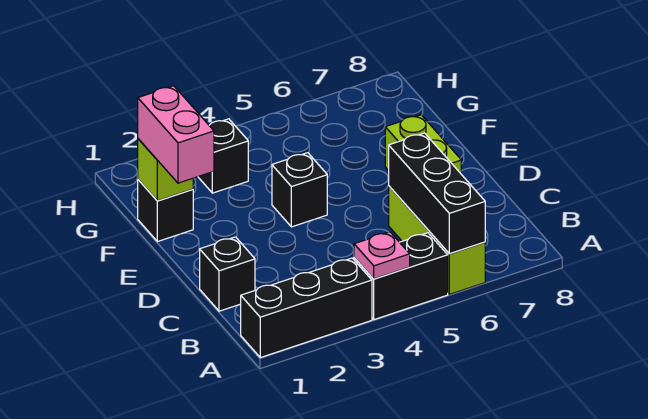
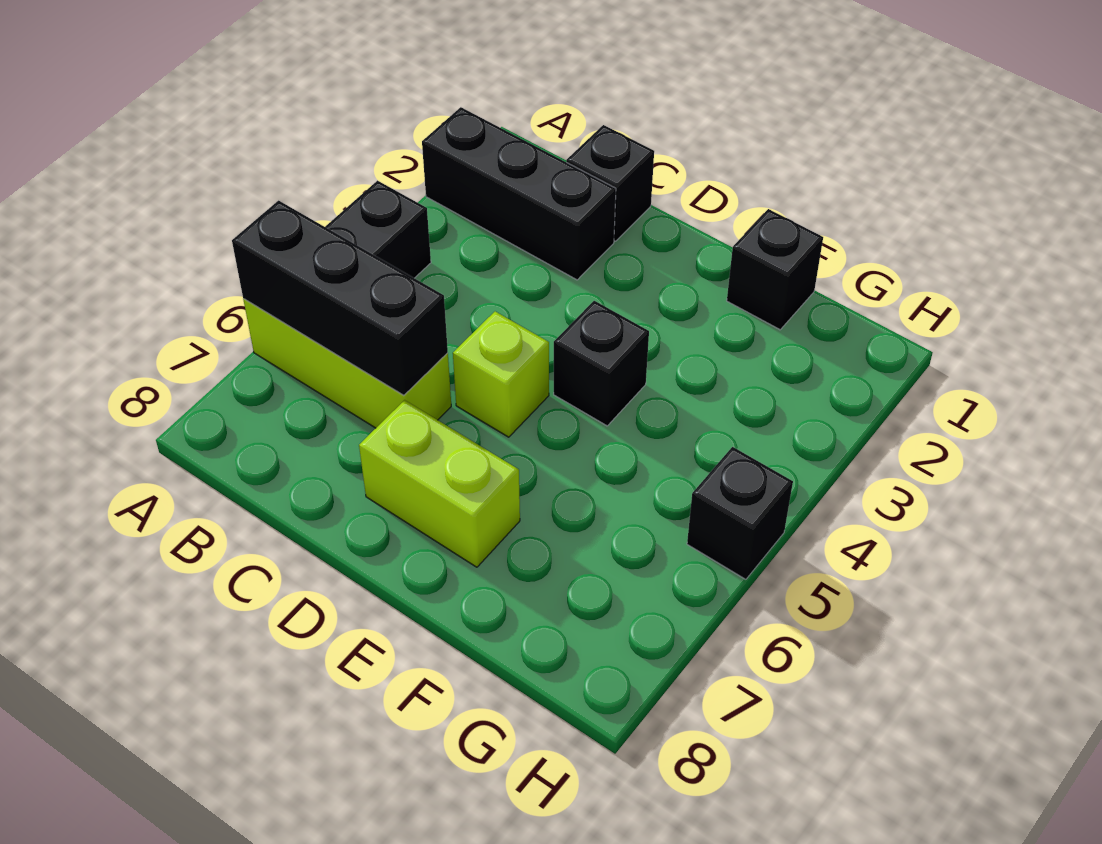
black brick A1:A3 level 1 -> black brick A2:C2 level 1
pink plate A4 level 2 -> none
pink brick E1:F1 level 3 -> none
lime brick F1 level 2 -> lime brick D5 level 1
black brick G3 level 1 -> black brick H5 level 1

